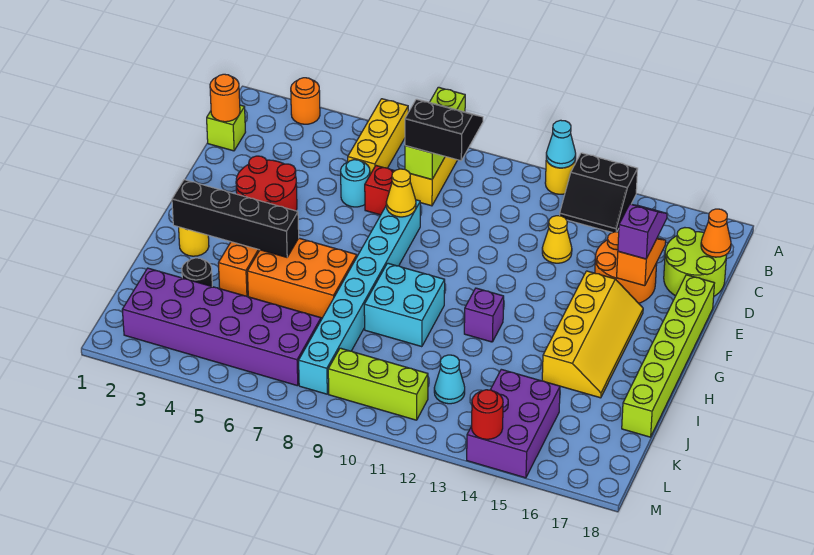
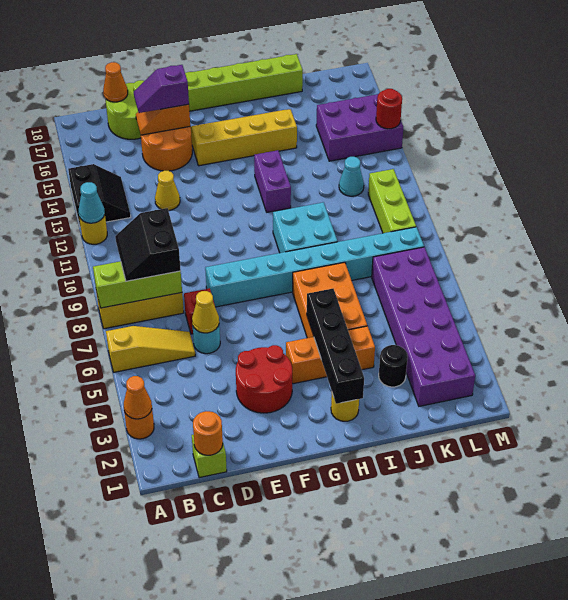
none -> orange cone A3 level 2
yellow brick A6:C6 level 1 -> yellow slope A6:C6 level 1 top A
yellow cone E8 level 2 -> yellow cone D6 level 2
purple brick H12 level 1 -> purple brick H12:H13 level 1

